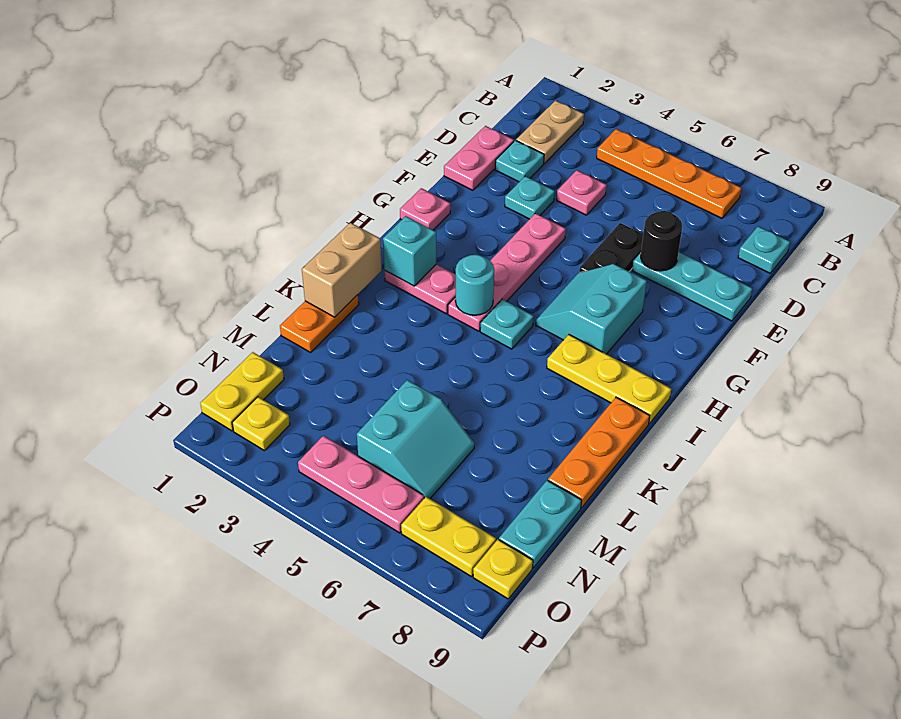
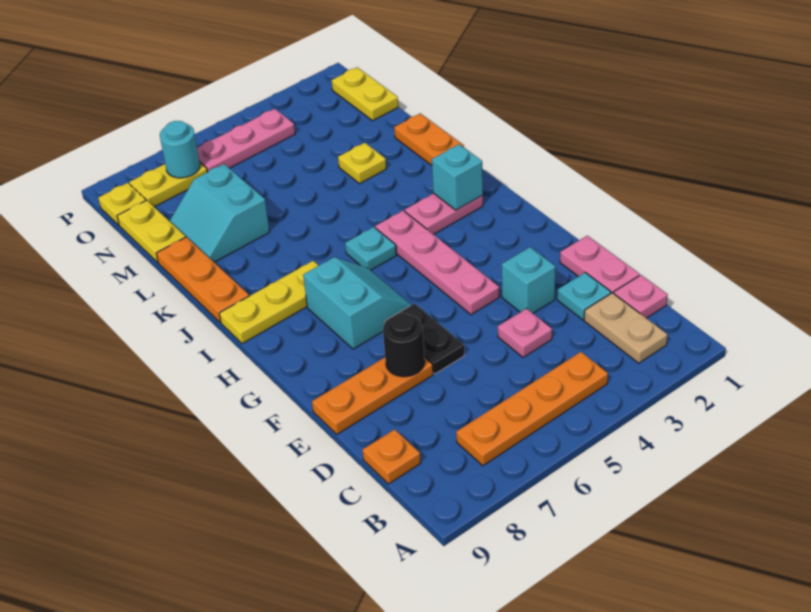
cyan plate C9 level 1 -> orange plate C9 level 1
cyan plate E3 level 1 -> cyan brick E3 level 1
cyan plate E7:E9 level 1 -> orange plate E7:E9 level 1
pink plate G1 level 1 -> pink plate C1 level 1
cyan round brick I4 level 2 -> cyan round brick O7 level 2
tan brick J1:K1 level 2 -> none
cyan slope M5:N6 level 1 top 5 -> cyan slope L7:M8 level 1 top 7
cyan plate M9:N9 level 1 -> yellow plate M9:N9 level 1
yellow plate O2 level 1 -> yellow plate L3 level 1

